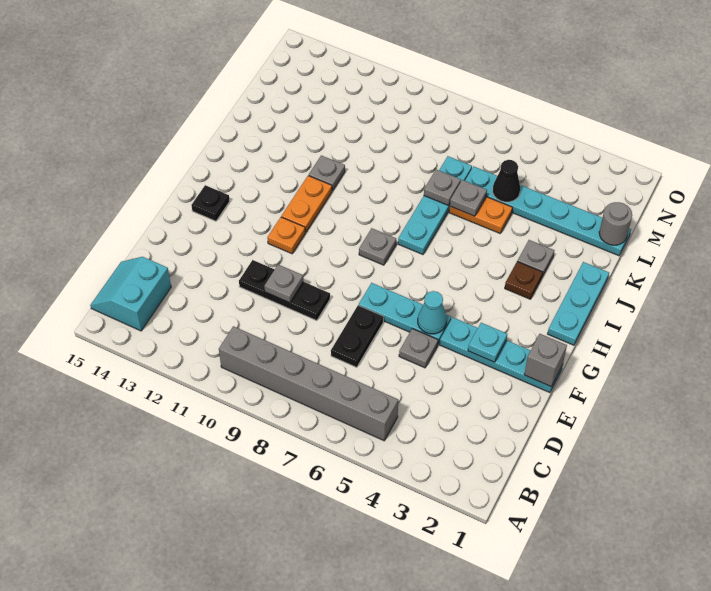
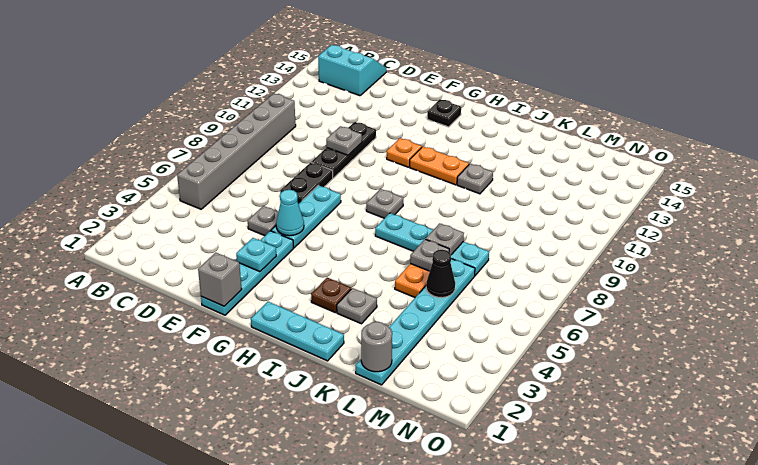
black plate D7:E7 level 1 -> black plate E7:E8 level 1

